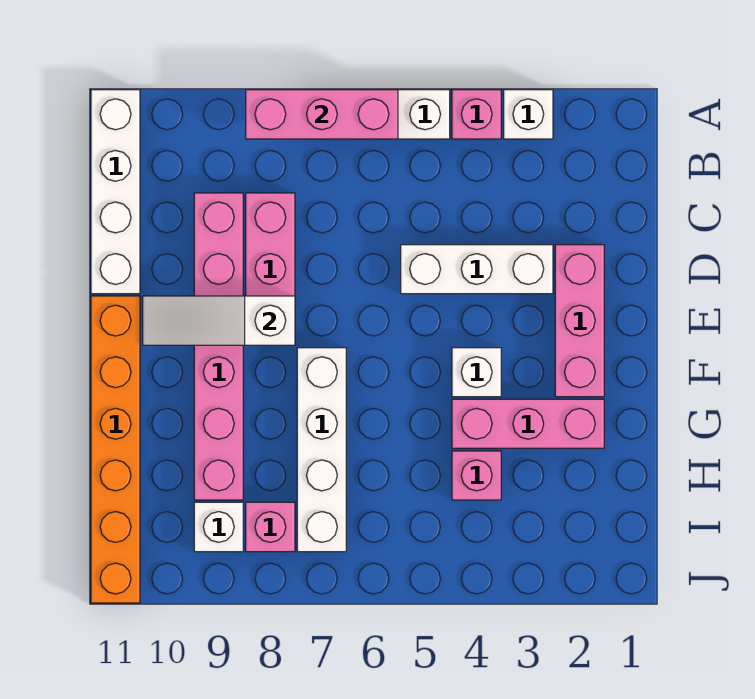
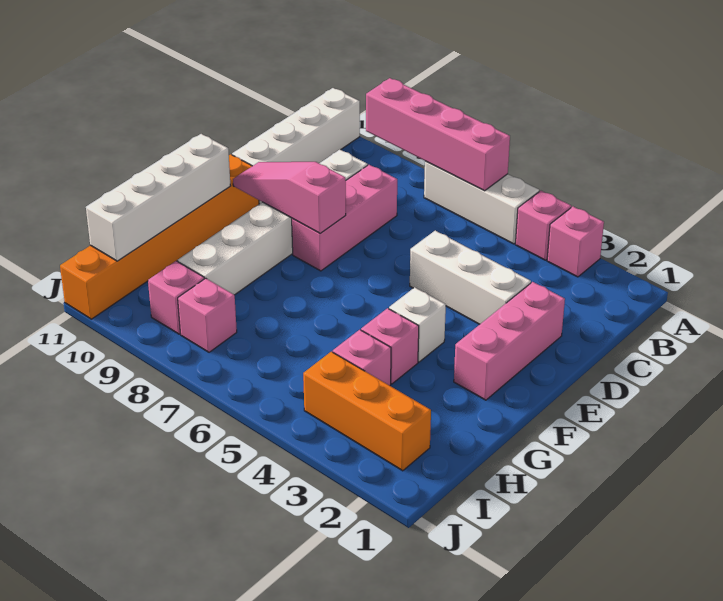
white brick A3 level 1 -> pink brick A3 level 1
pink brick A6:A8 level 2 -> pink brick A6:A9 level 2
pink brick C9:H9 level 1 -> white brick C9:H9 level 1
white slope E8:E10 level 2 top 8 -> pink slope E8:E10 level 2 top 8
white brick F7:I7 level 1 -> white brick F11:I11 level 2
pink brick G2:G4 level 1 -> pink brick G4 level 1
none -> orange brick I2:I4 level 1
white brick I9 level 1 -> pink brick I9 level 1

